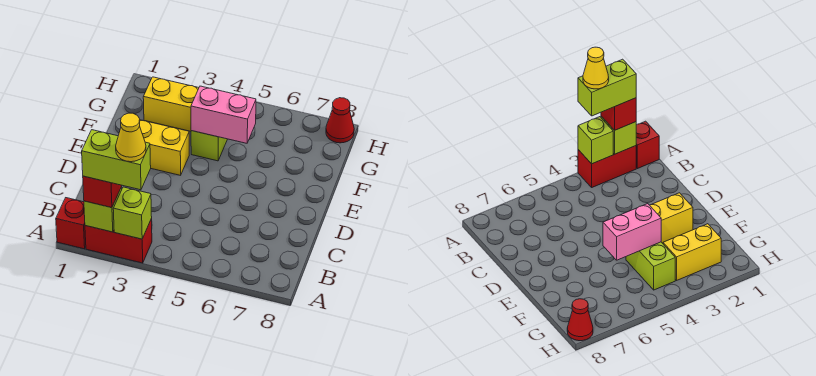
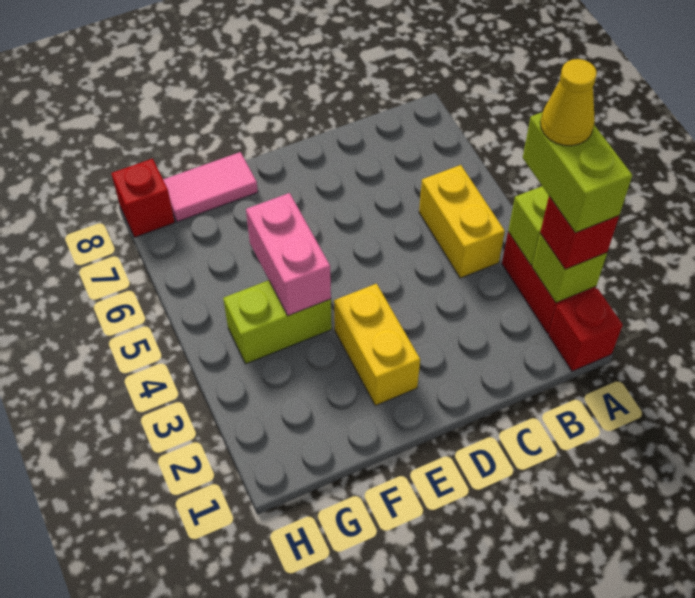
none -> pink tile F8:G8 level 1
yellow brick G2:G3 level 1 -> yellow brick B4:B5 level 1
red cone H8 level 1 -> red brick H8 level 1

